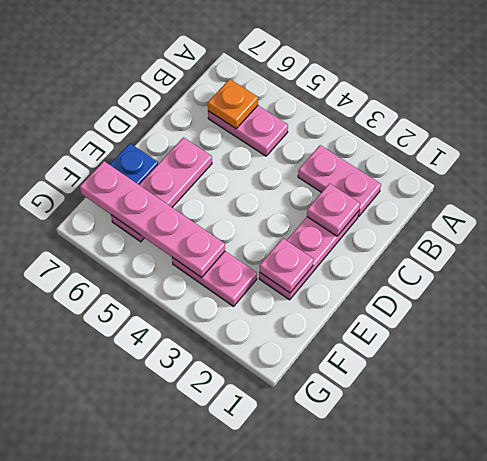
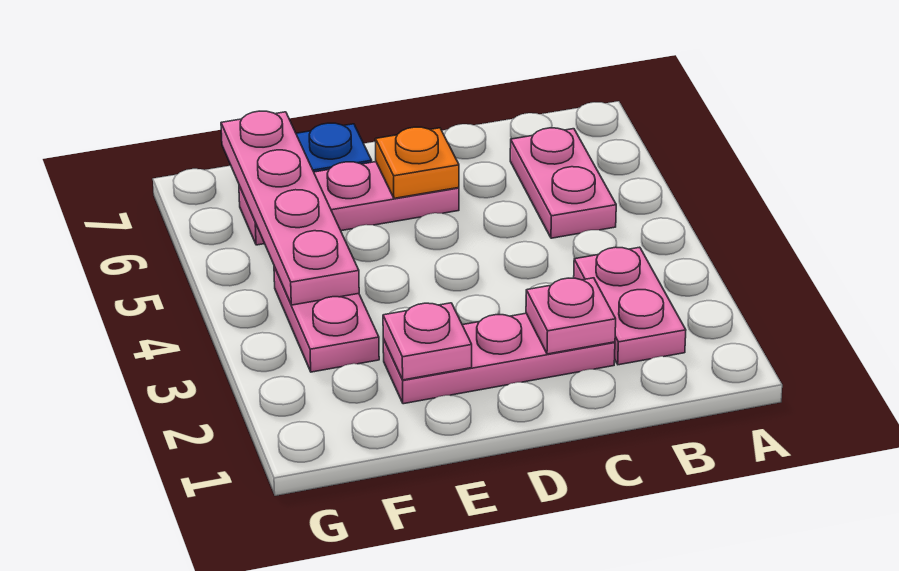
orange plate B6 level 2 -> orange plate D6 level 2

